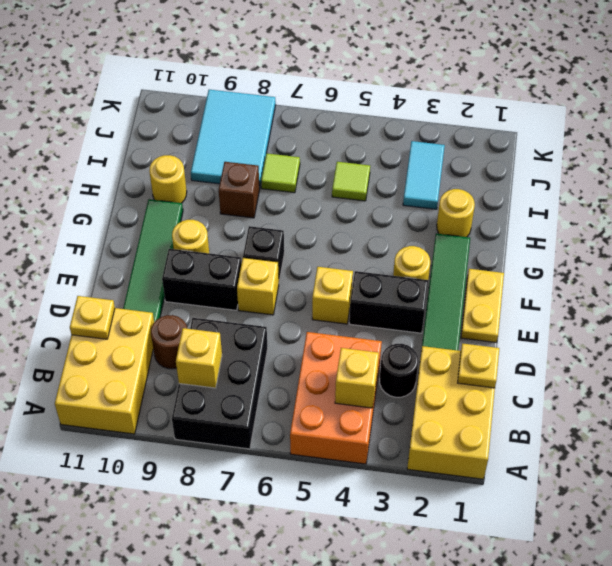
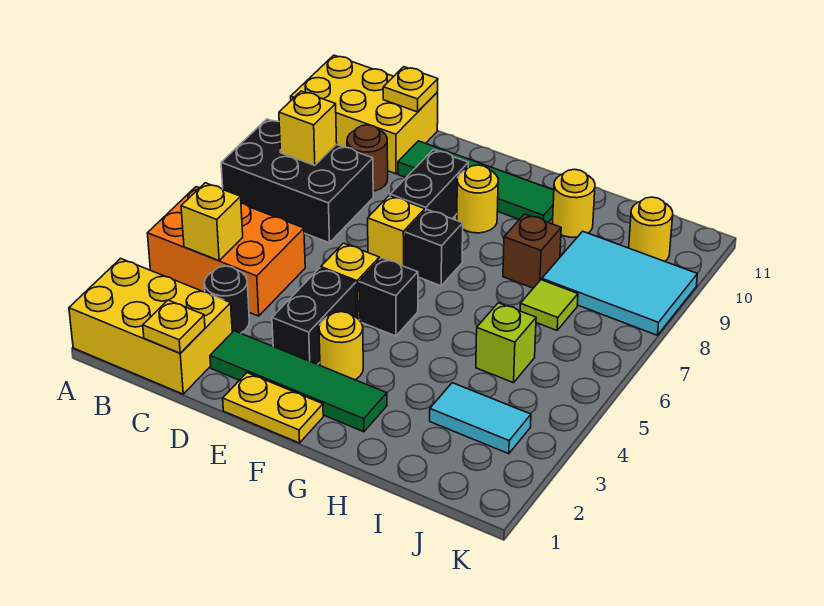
none -> black brick F5 level 1
yellow round brick H2 level 1 -> yellow round brick J10 level 1
lime tile I5 level 1 -> lime brick I5 level 1

